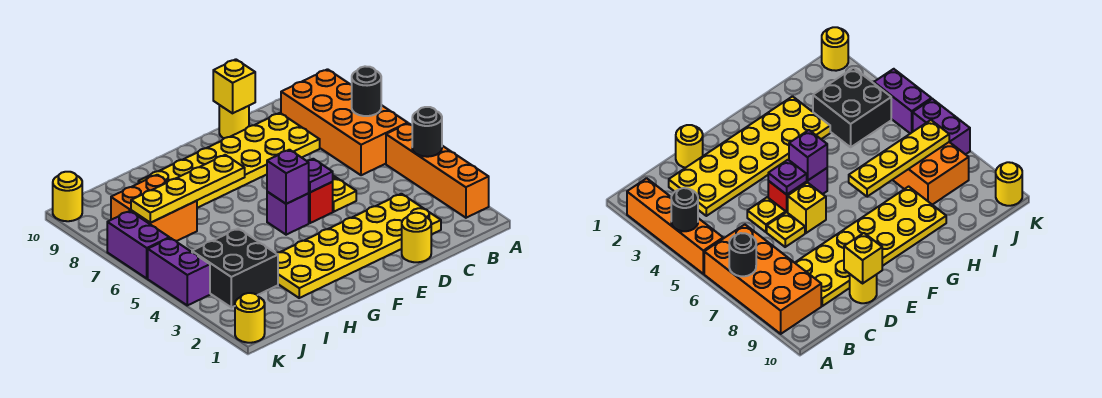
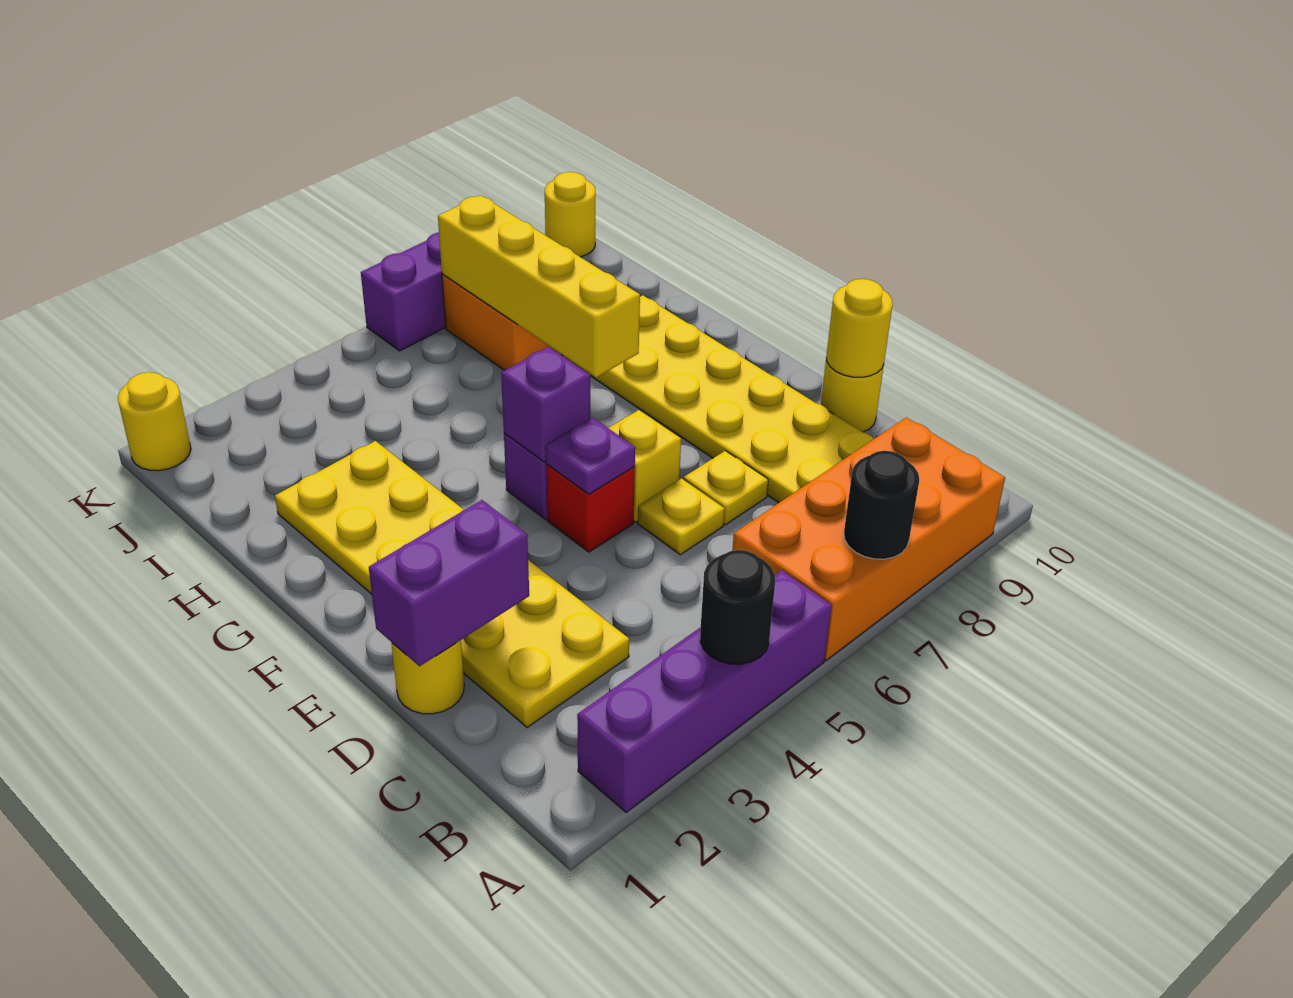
orange brick A2:A5 level 1 -> purple brick A2:A5 level 1
yellow plate D5 level 1 -> yellow plate D7 level 1
yellow brick D10 level 2 -> yellow round brick D10 level 2
yellow plate G7:J7 level 2 -> yellow brick G7:J7 level 2
black brick I3:J4 level 1 -> none
purple brick K4:K5 level 1 -> purple brick D1:D2 level 2

